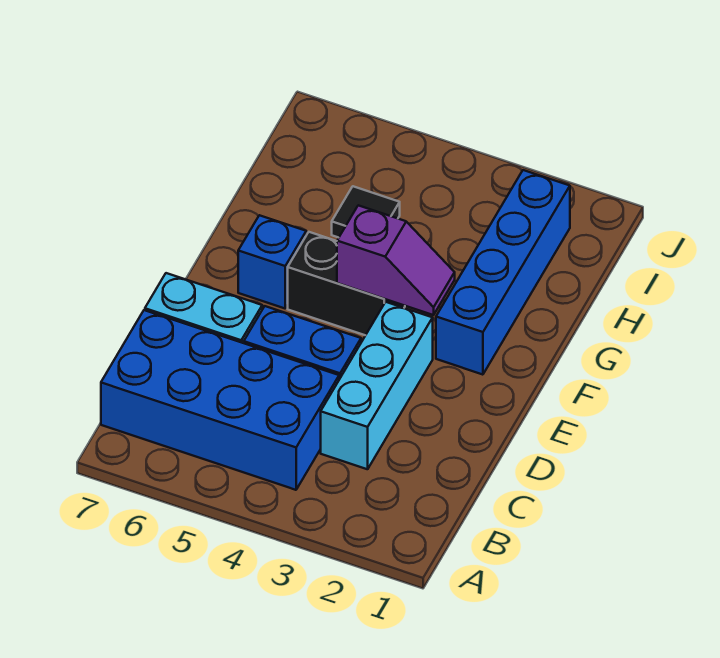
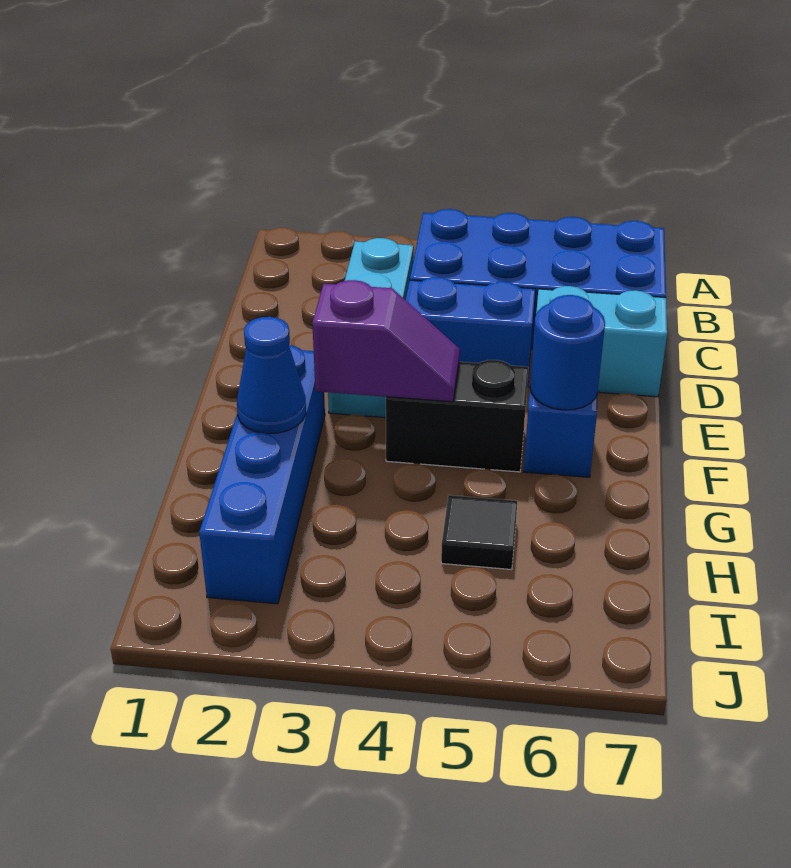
purple slope F3:F4 level 2 top 4 -> purple slope F3:F4 level 2 top 3
none -> blue round brick F6 level 2
none -> blue cone G2 level 2

